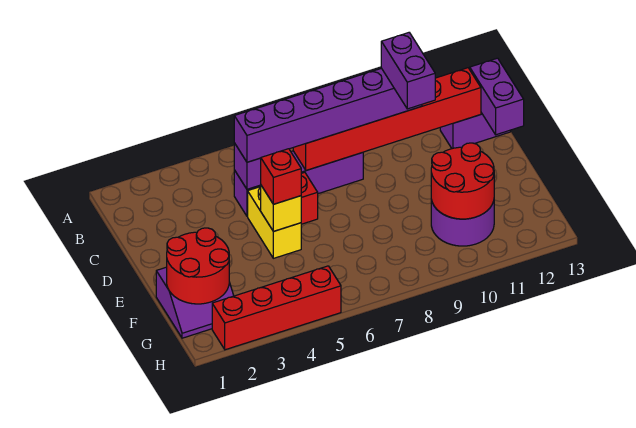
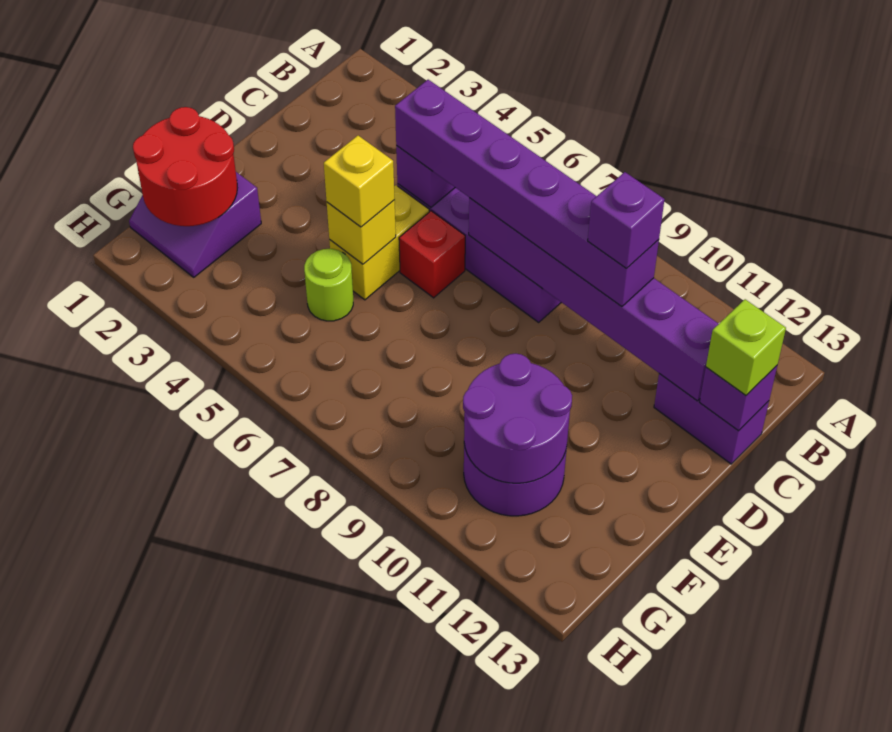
red brick C7:C12 level 2 -> purple brick C7:C12 level 2
purple brick C10:D10 level 4 -> purple brick C10 level 4
purple brick C13:D13 level 2 -> purple brick C13 level 2
none -> lime brick C13 level 3
red brick E5 level 3 -> yellow brick E5 level 3
none -> lime round brick F5 level 1
red round brick F10:G11 level 2 -> purple round brick F10:G11 level 2
red brick H2:H5 level 1 -> none

